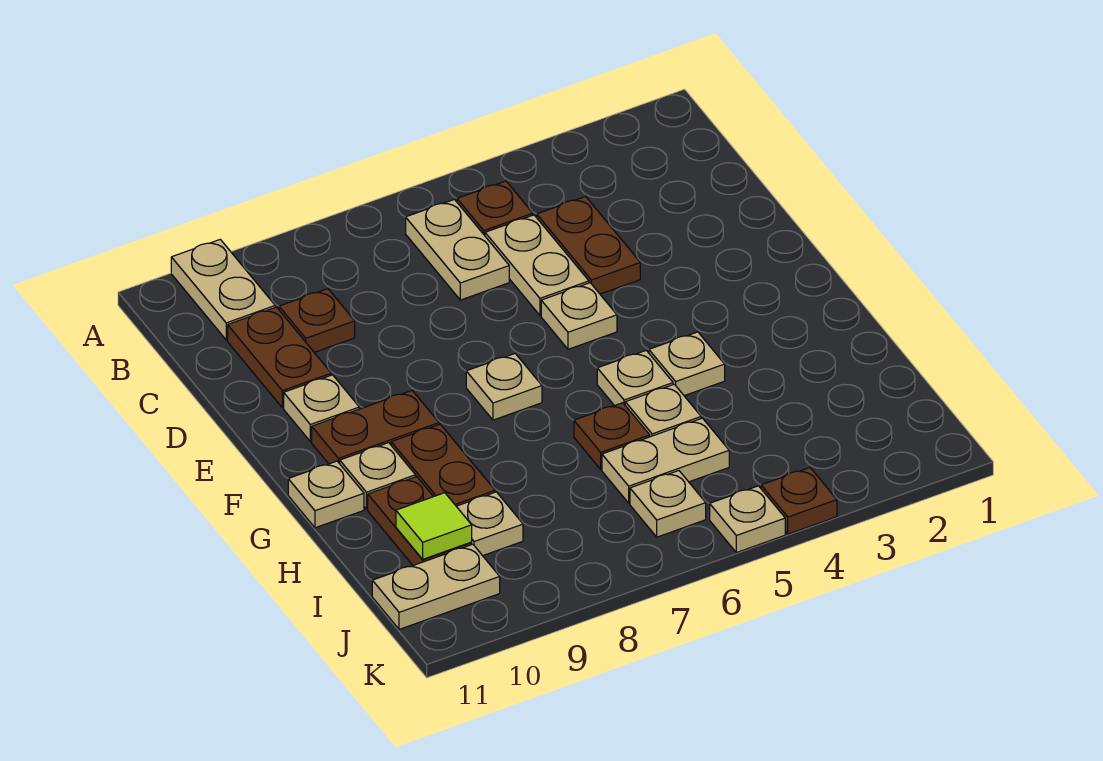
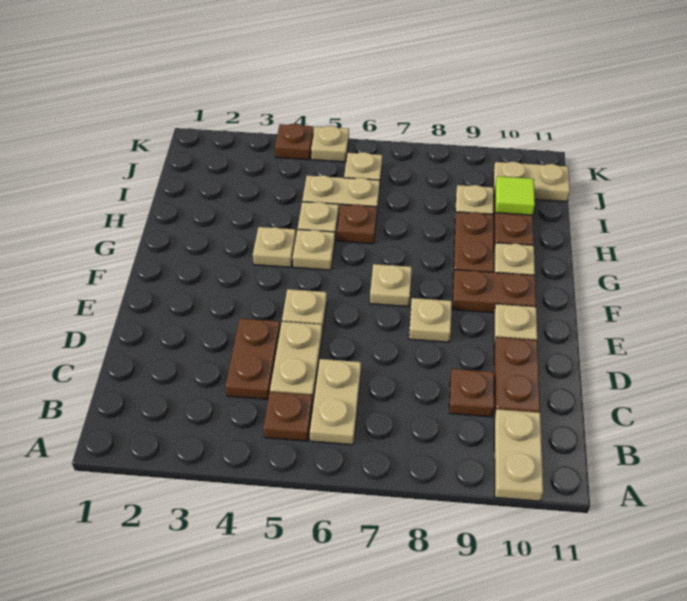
tan plate G11 level 1 -> tan plate E8 level 1

